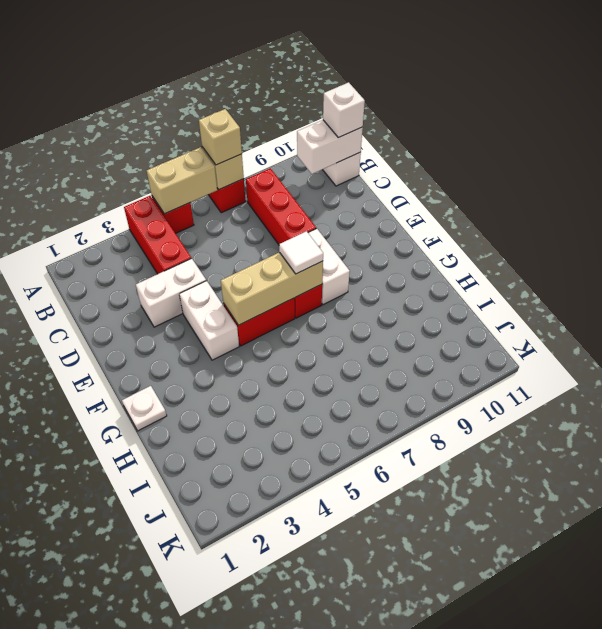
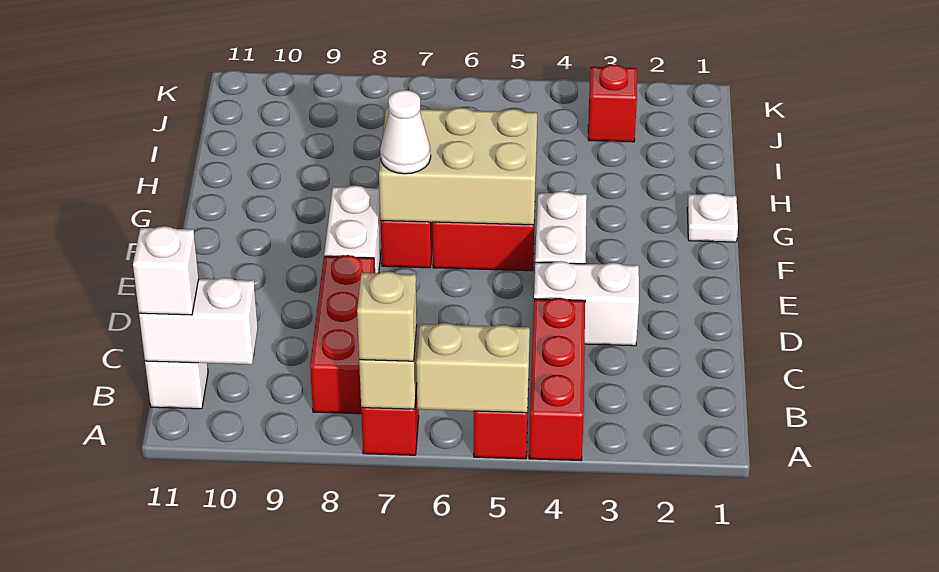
tan brick F5:F7 level 2 -> tan brick F5:G7 level 2
white tile F7 level 3 -> white cone F7 level 3
none -> red brick J3 level 1

